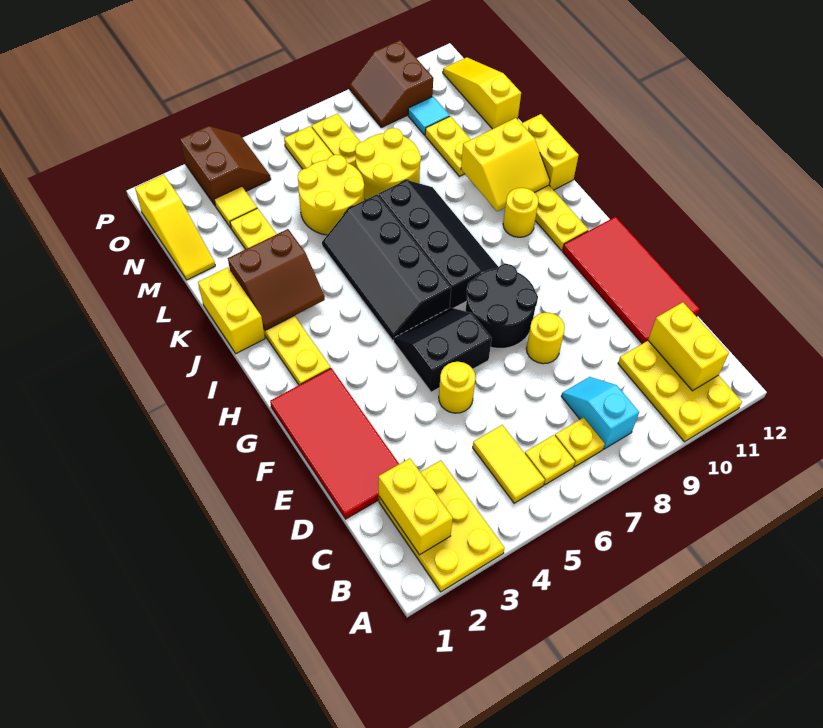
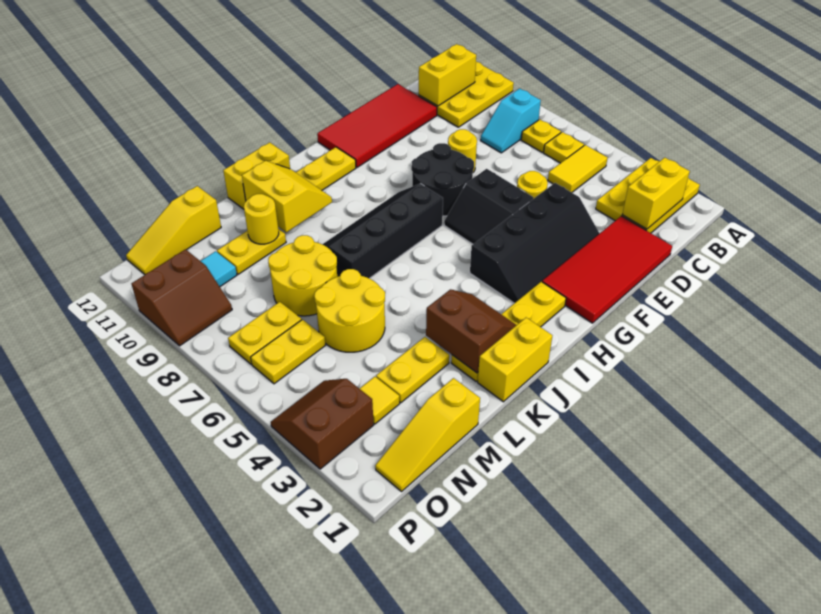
black slope H5:K6 level 1 top 6 -> black slope E3:H4 level 1 top 4
yellow round brick I10 level 1 -> yellow round brick L10 level 2
yellow slope M1:O1 level 1 top O -> yellow slope M1:O1 level 1 top M

